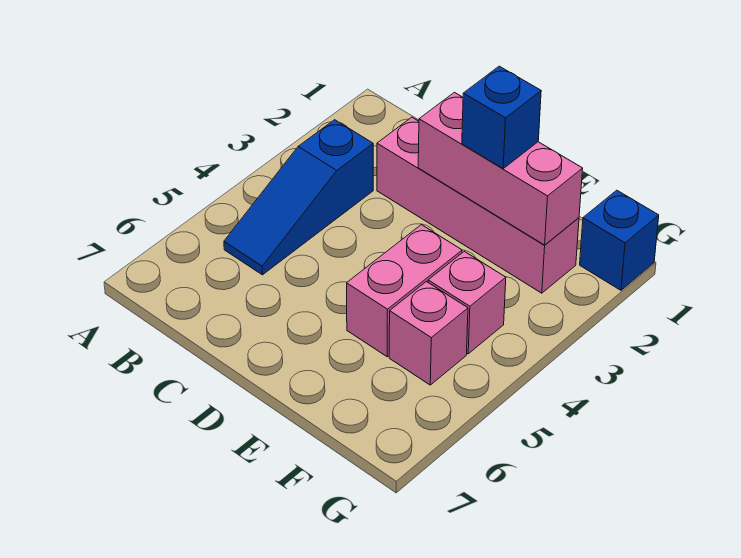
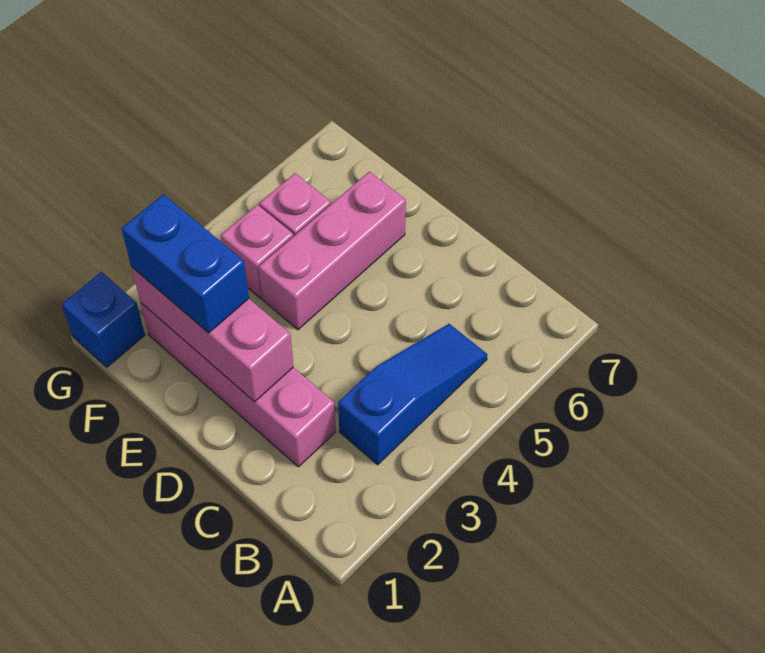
blue brick E2 level 3 -> blue brick E2:F2 level 3
pink brick E4:E5 level 1 -> pink brick E4:E6 level 1

